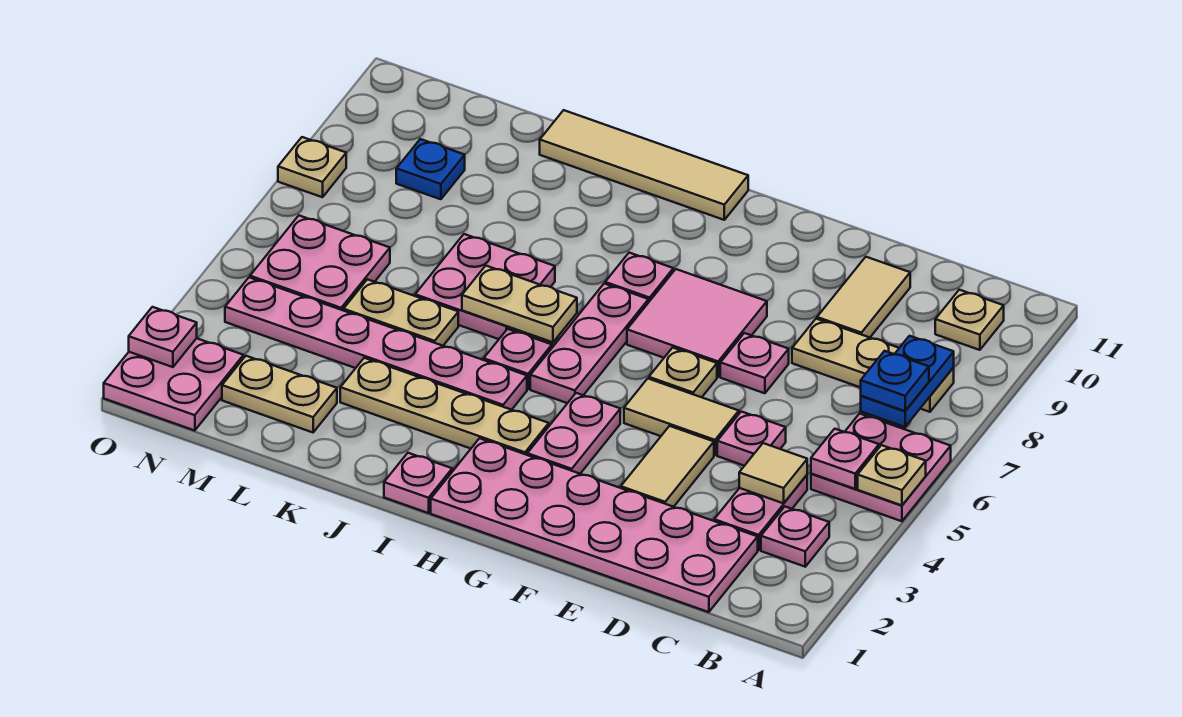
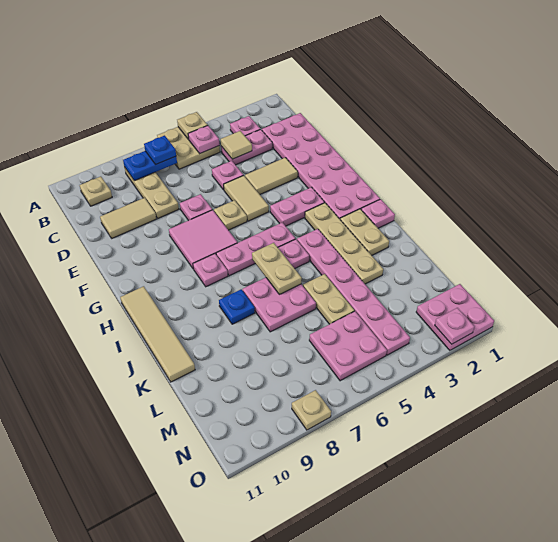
pink plate A5:B6 level 1 -> tan plate A5:B6 level 1
tan plate L2:M2 level 1 -> tan plate I2:J2 level 1
blue plate M9 level 1 -> blue plate J8 level 1

